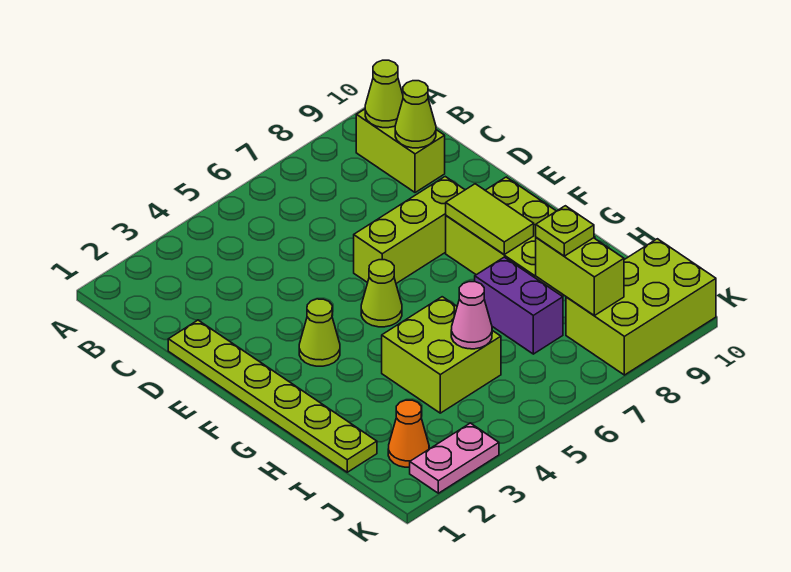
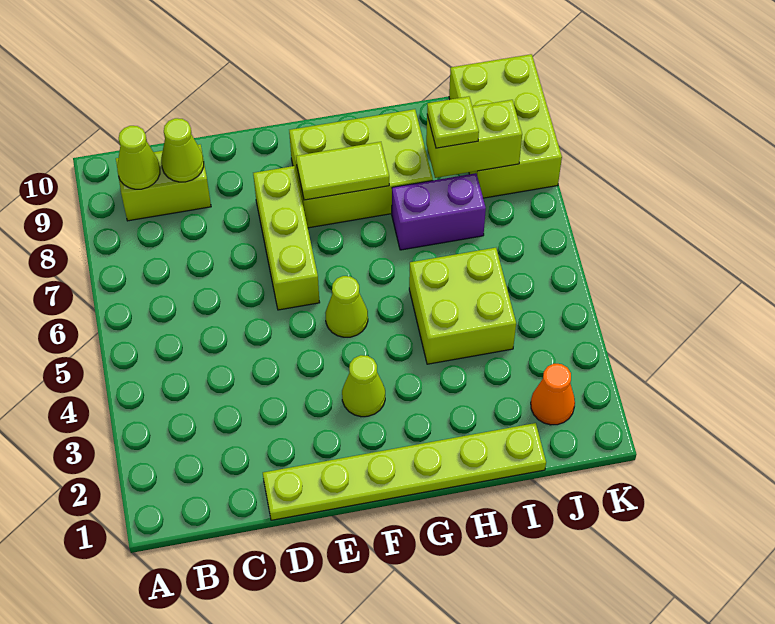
pink cone I5 level 2 -> none
pink plate K2:K3 level 1 -> none

